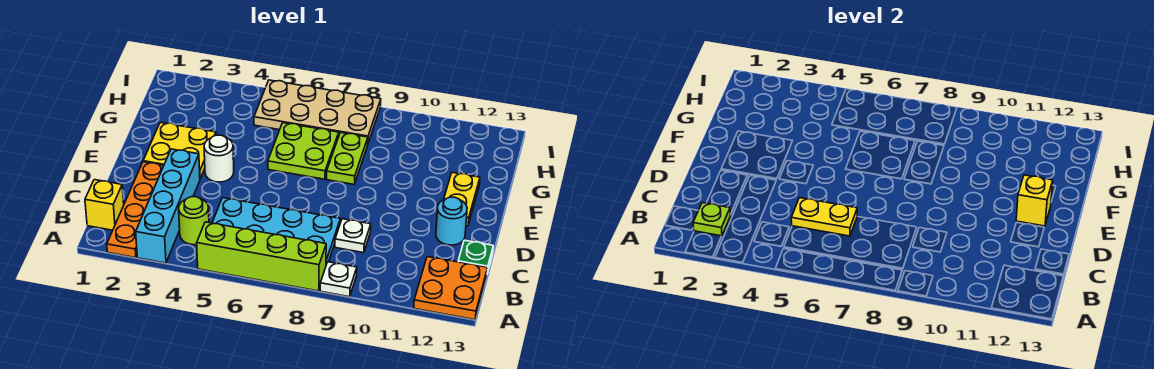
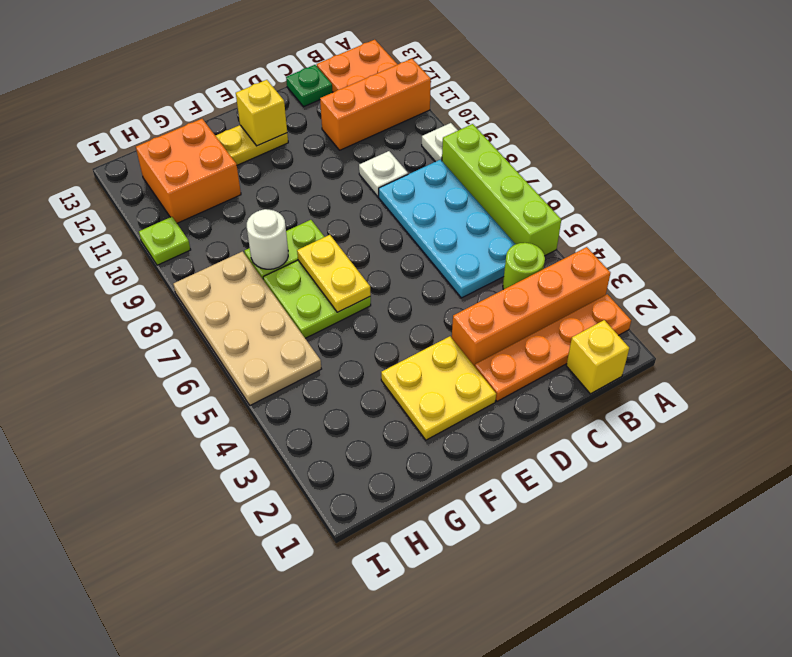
cyan brick A3:D3 level 1 -> orange brick A3:D3 level 1
none -> orange brick A11:C11 level 1
lime plate B2 level 2 -> lime plate I10 level 1
yellow plate C5:C6 level 2 -> yellow plate F6:F7 level 2
cyan round brick D12 level 1 -> none
white round brick E4 level 1 -> white round brick G8 level 2
none -> orange brick G11:H12 level 1

